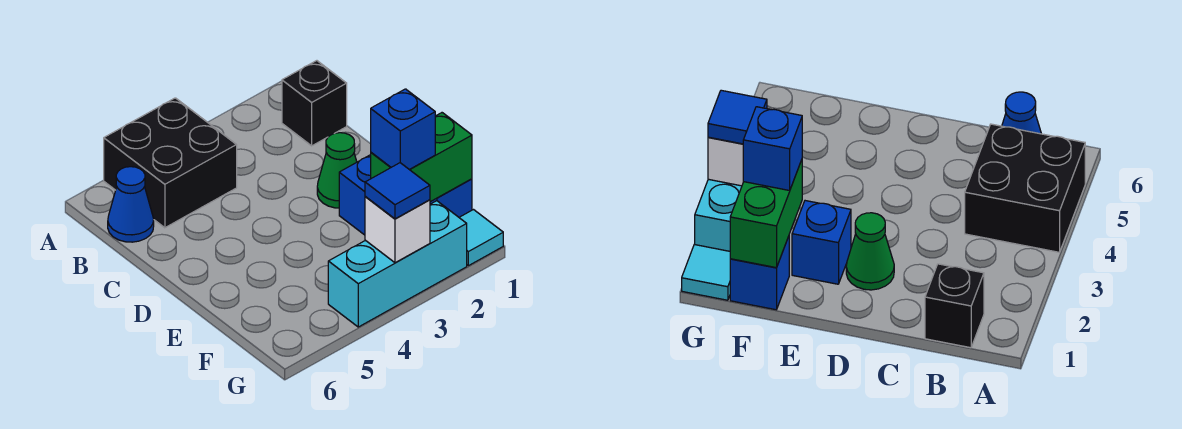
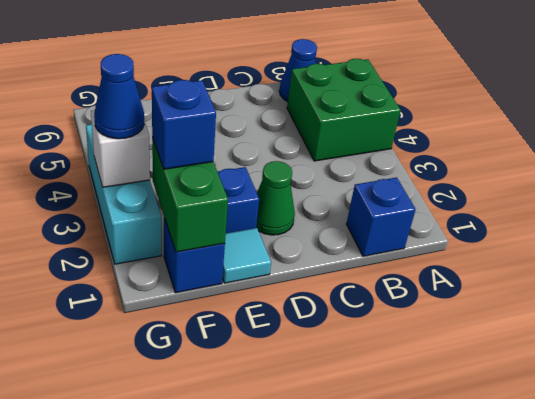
black brick A4:B5 level 1 -> green brick A4:B5 level 1
black brick B1 level 1 -> blue brick B1 level 1
cyan tile G1 level 1 -> cyan tile E1 level 1
blue tile G3 level 3 -> blue cone G3 level 3

